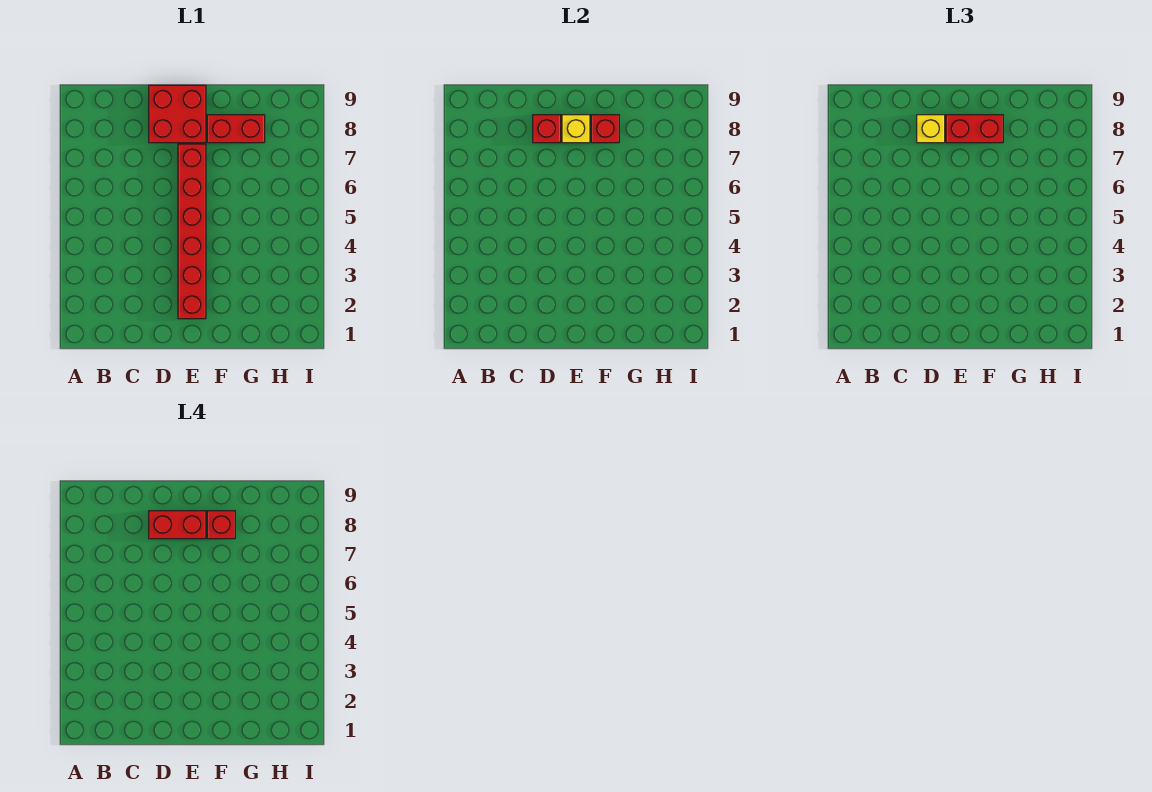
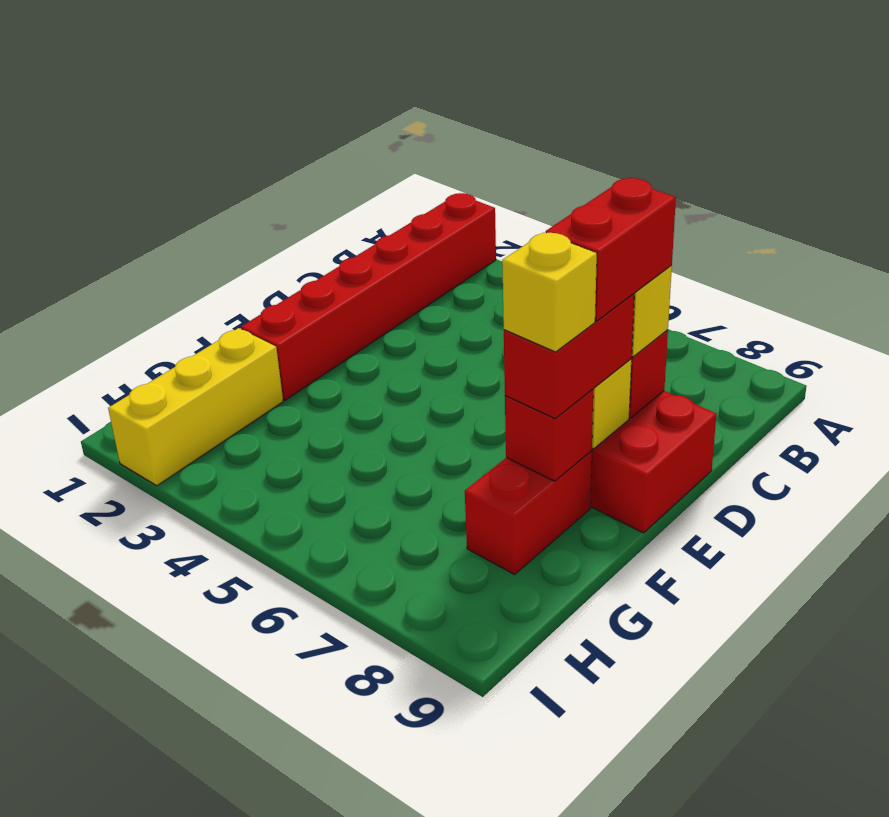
red brick E2:E7 level 1 -> red brick A2:F2 level 1
red brick F8 level 4 -> yellow brick F8 level 4
none -> yellow brick G2:I2 level 1

